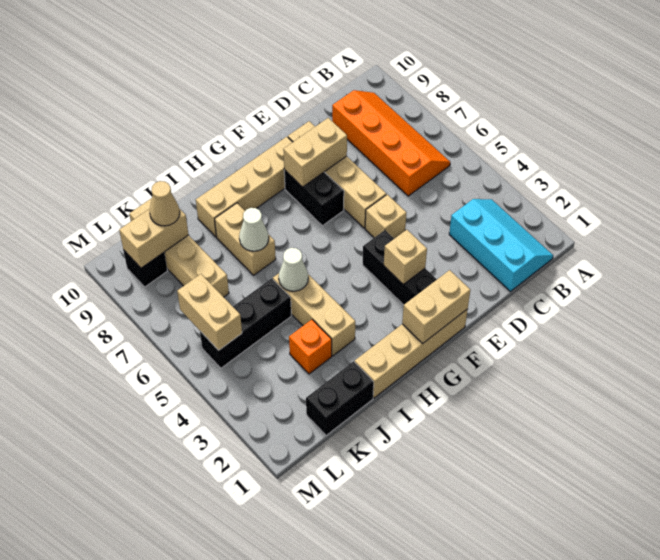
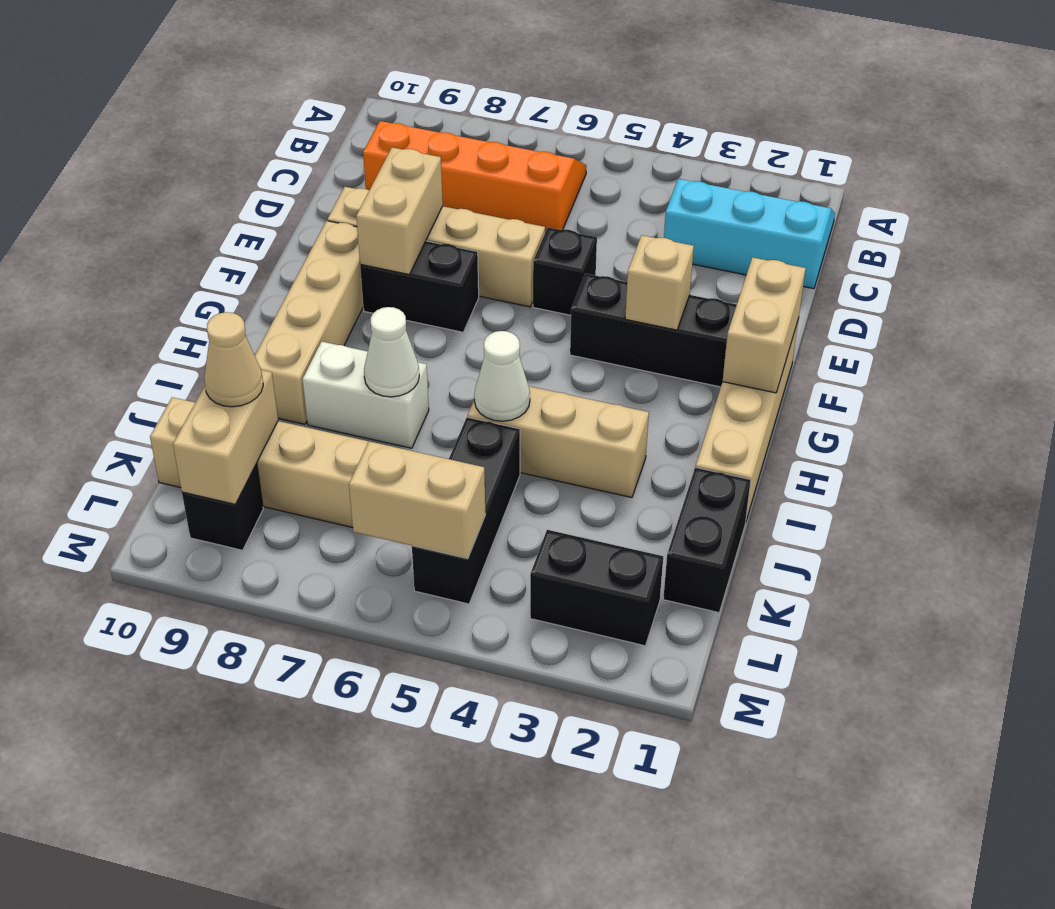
tan brick E5 level 1 -> black brick E5 level 1
tan brick I7:I8 level 1 -> white brick I7:I8 level 1
orange brick J3 level 1 -> none
none -> black brick L2:L3 level 1

